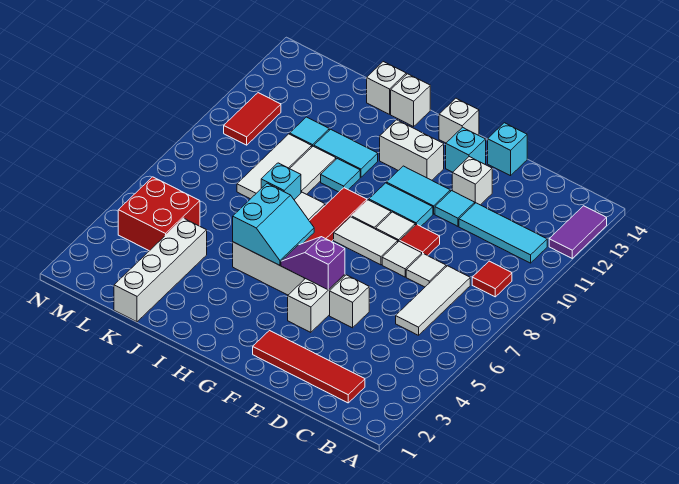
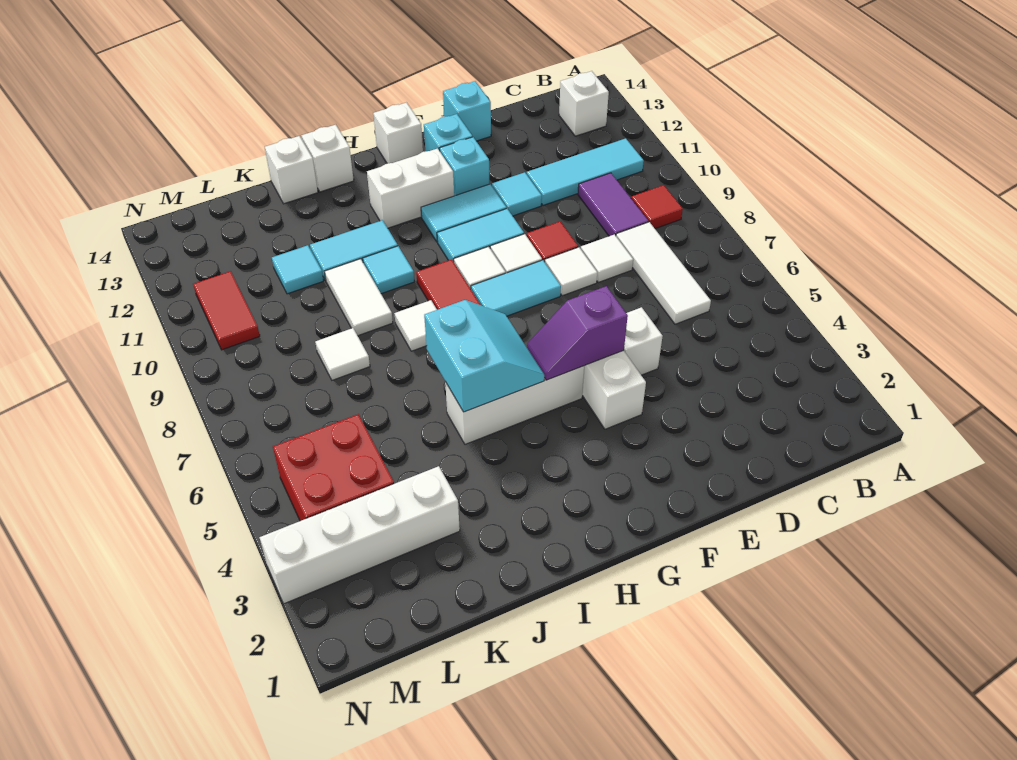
purple tile A12:A13 level 1 -> purple tile C9:C10 level 1
red tile C2:F2 level 1 -> none
white brick E12 level 1 -> white brick B13 level 1
white tile F8:G8 level 1 -> cyan tile F8:G8 level 1
cyan brick J8 level 1 -> cyan brick F12 level 1
white brick K1:K4 level 1 -> white brick K3:N3 level 1
white tile K8:K10 level 1 -> white tile K8 level 1

